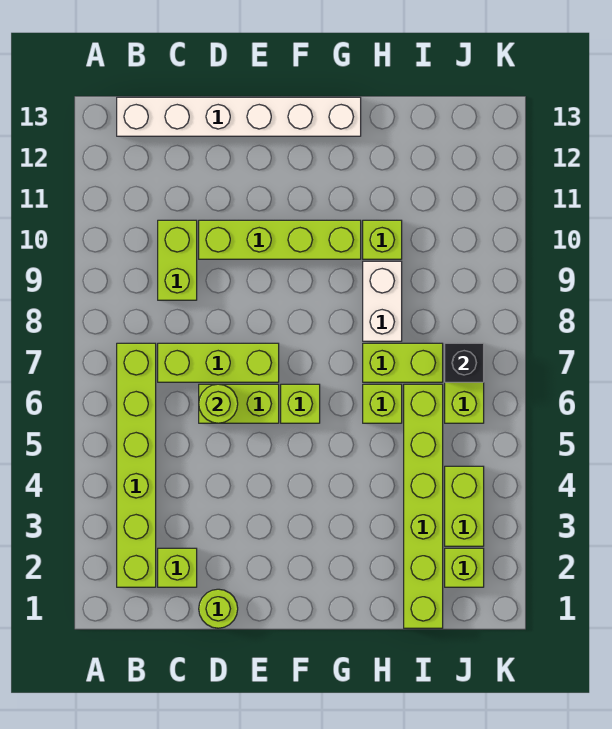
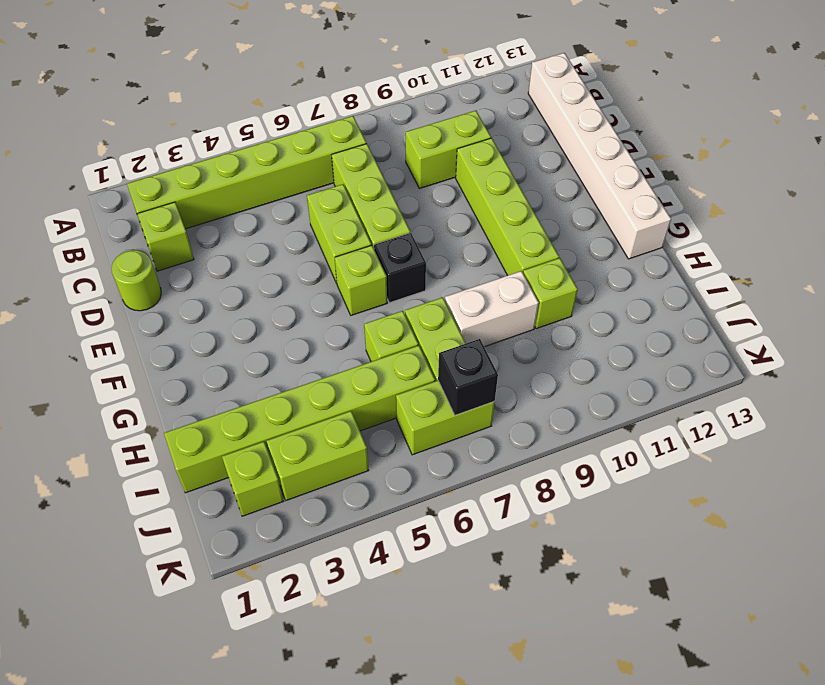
lime round brick D6 level 2 -> none
none -> black brick F7 level 1

